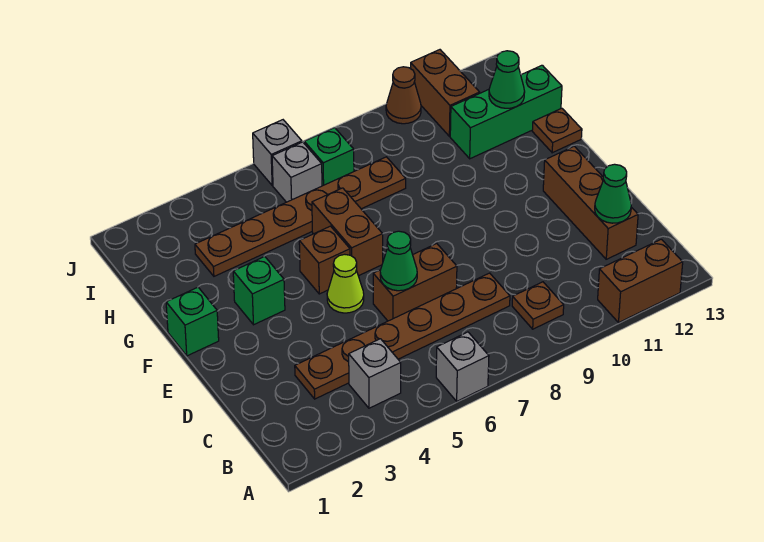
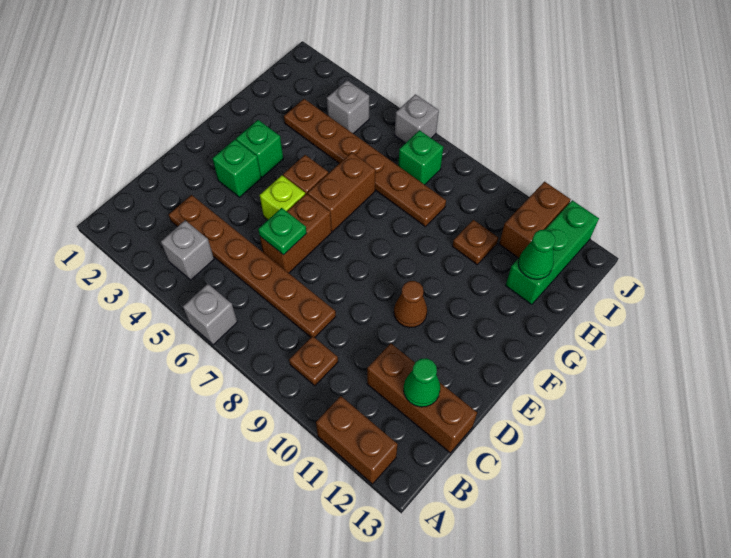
brown brick C12:E12 level 1 -> brown brick C11:C13 level 1
brown brick D6:D7 level 1 -> brown brick D6:E6 level 1
green cone D6 level 2 -> green plate D6 level 2
lime cone E5 level 1 -> lime brick E5 level 1
green brick F1 level 1 -> green brick E3 level 1
brown plate G13 level 1 -> brown plate H10 level 1
green brick H11:H13 level 1 -> green brick H12:J12 level 1
grey brick I6 level 1 -> grey brick I4 level 1
brown cone J10 level 1 -> brown cone E10 level 1

